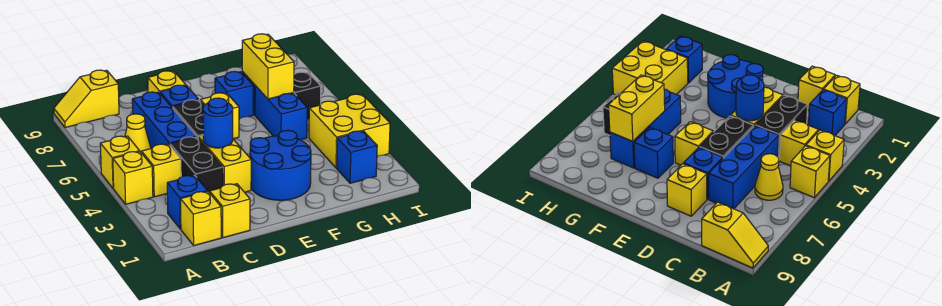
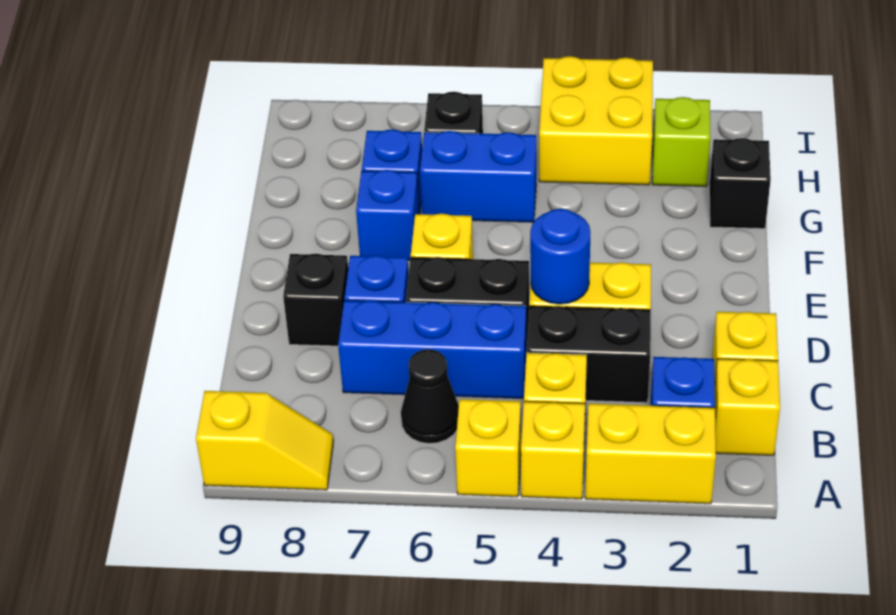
yellow slope A9:B9 level 1 top B -> yellow slope A8:A9 level 1 top 9
yellow cone B6 level 1 -> black cone B6 level 1
yellow brick D8 level 1 -> black brick D8 level 1
blue round brick E2:F3 level 1 -> none
none -> black brick G1 level 1
yellow brick G6:G7 level 2 -> yellow brick A2:A3 level 1
blue brick H2 level 1 -> lime brick H2 level 1

